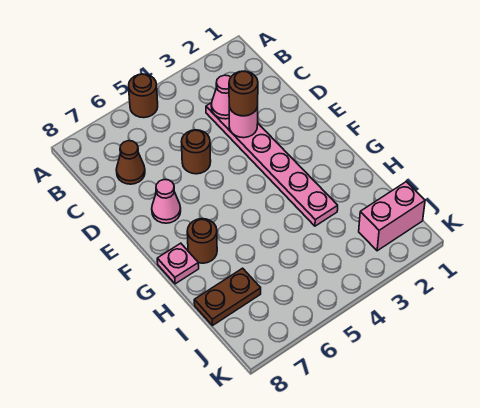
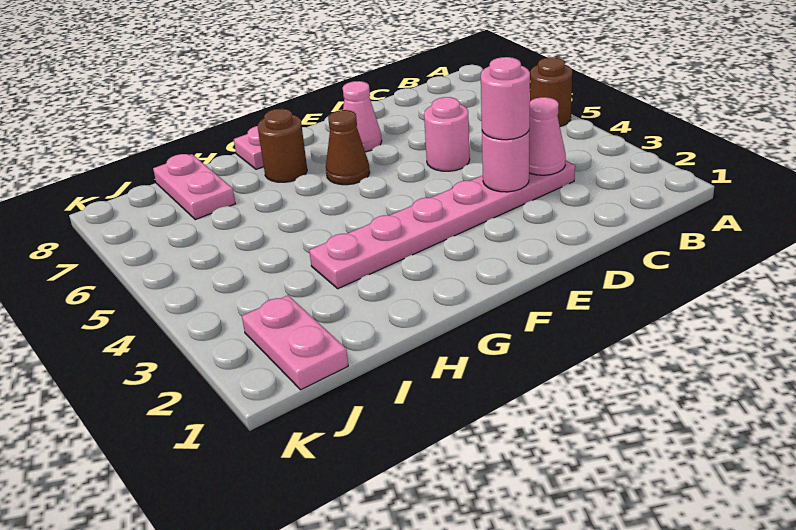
brown cone C7 level 1 -> brown cone F6 level 1
brown round brick D3 level 3 -> pink round brick D3 level 3
brown round brick D5 level 1 -> pink round brick D5 level 1
brown plate I7:I8 level 1 -> pink plate I7:I8 level 1
pink brick J1:J2 level 1 -> pink plate J1:J2 level 1

